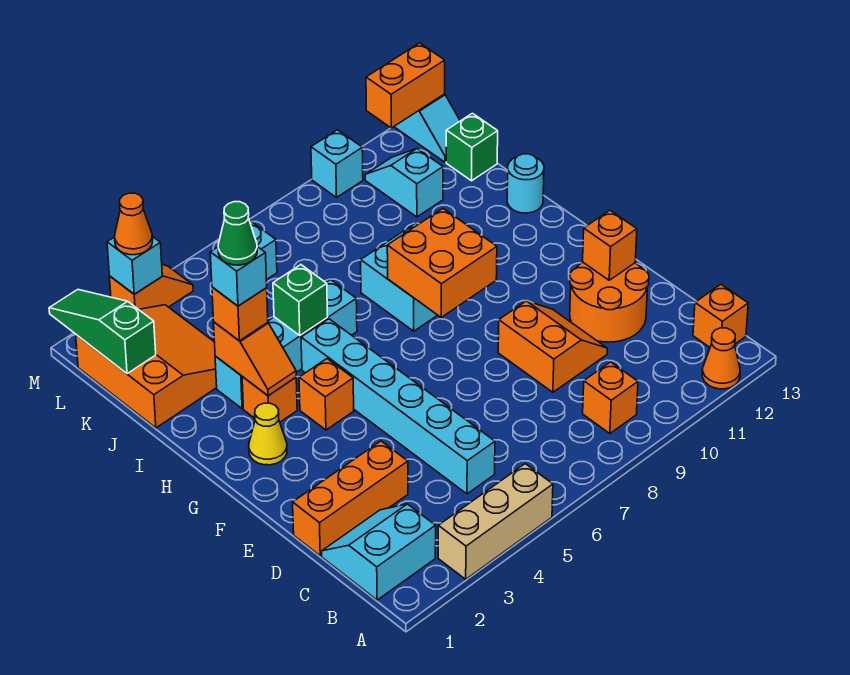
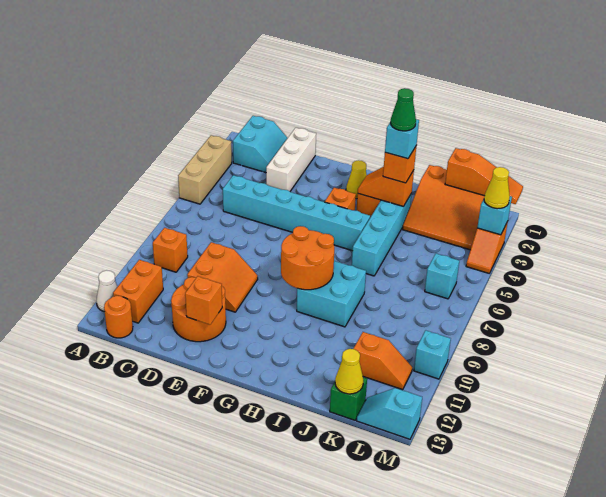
orange cone A12 level 1 -> white cone A12 level 1
orange brick B13 level 1 -> orange round brick B13 level 1
orange brick D1:D3 level 1 -> white brick D1:D3 level 1
orange slope D9:E10 level 1 top 9 -> orange slope D9:E10 level 1 top D
orange brick G8:H9 level 2 -> orange round brick G8:H9 level 2
green brick I5 level 2 -> none
cyan round brick I13 level 1 -> none
green slope K1:M1 level 2 top K -> orange slope K1:M1 level 2 top K
cyan slope K11:L11 level 1 top K -> orange slope K11:L11 level 1 top K
none -> yellow cone K13 level 2
orange cone M3 level 3 -> yellow cone M3 level 3
orange brick M12:M13 level 2 -> orange brick B11:B12 level 1

